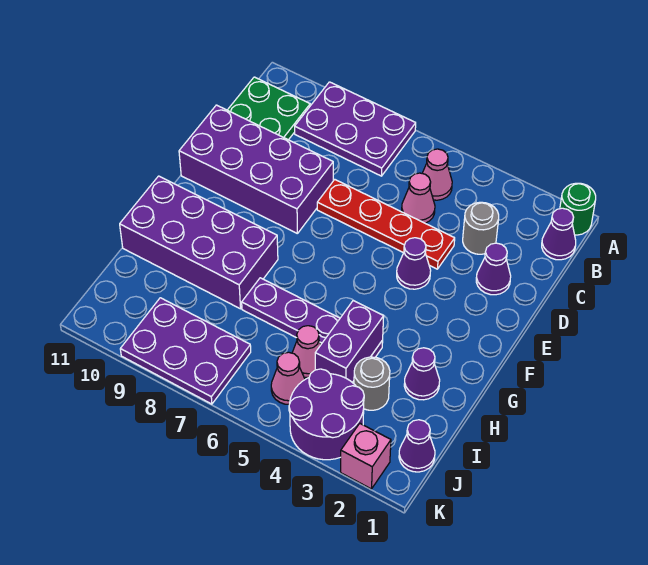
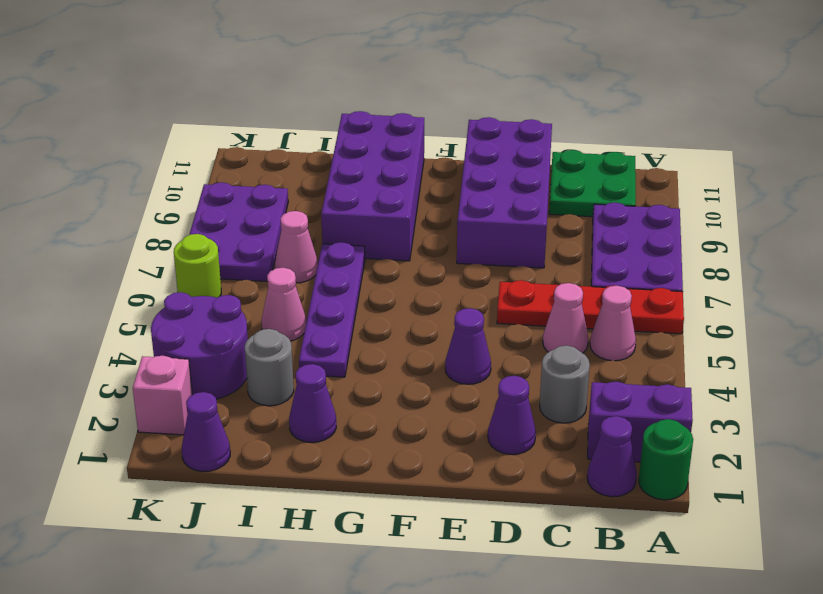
red plate D4:D7 level 1 -> red plate A6:D6 level 1
purple brick H4:I4 level 2 -> purple brick A2:B2 level 1
pink cone J5 level 1 -> pink cone I7 level 1
none -> lime round brick K6 level 1

